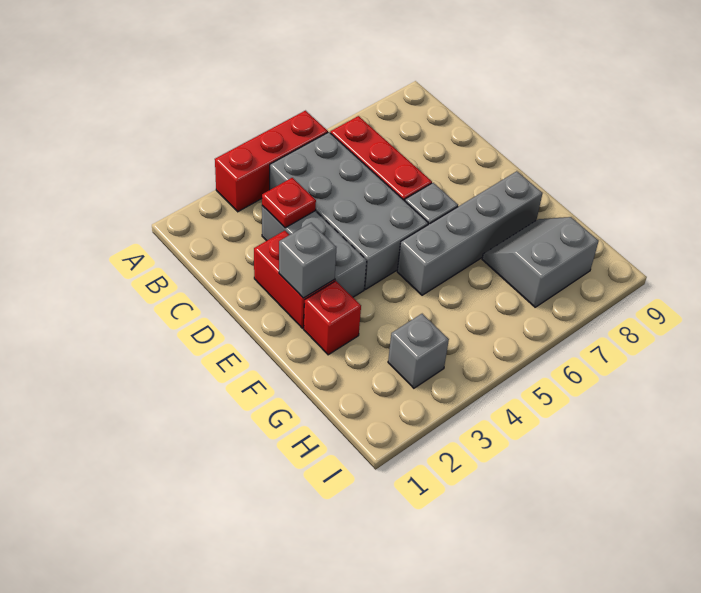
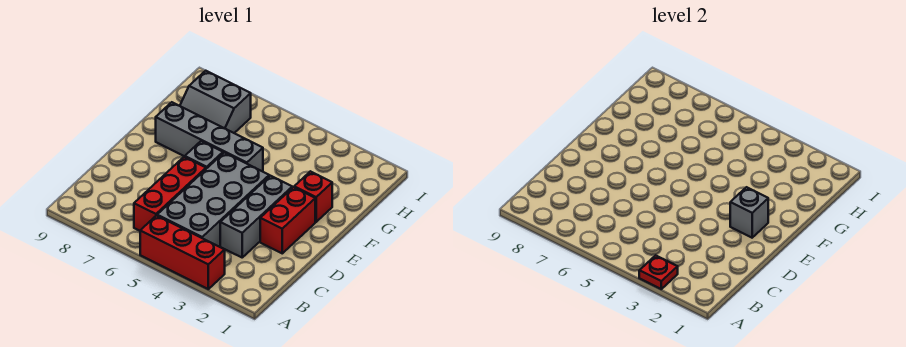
red plate C3 level 2 -> red plate A3 level 2
grey brick H3 level 1 -> none

